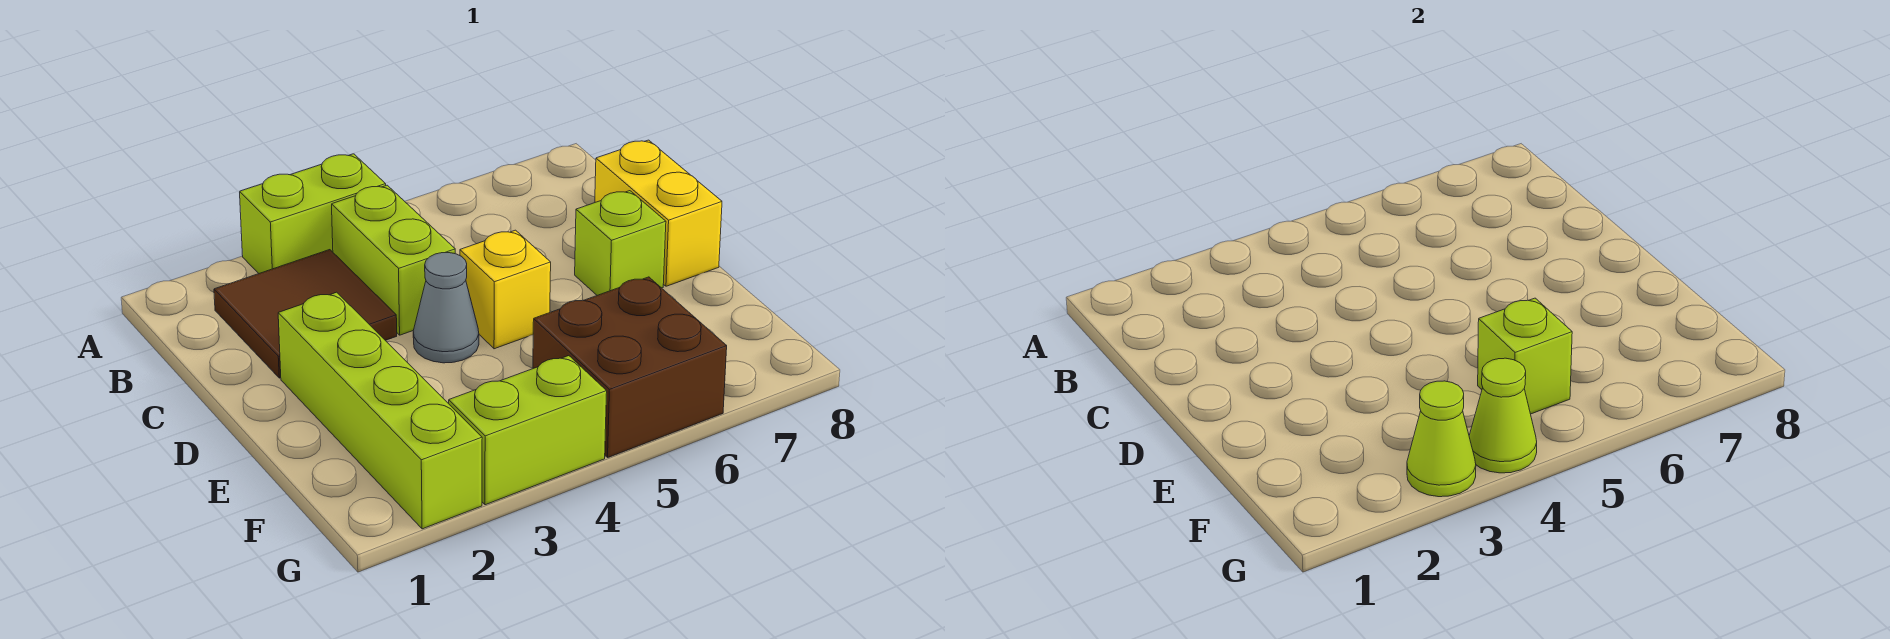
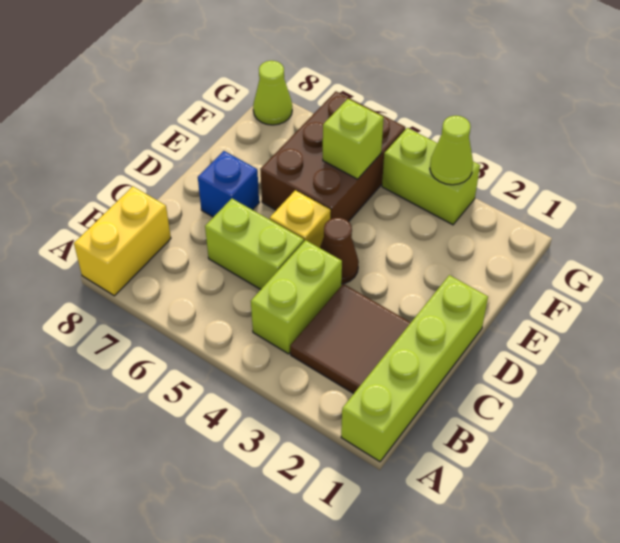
lime brick A3:A4 level 1 -> lime brick C5:C6 level 1
yellow brick C8:D8 level 1 -> yellow brick A8:B8 level 1
lime brick D2:G2 level 1 -> lime brick A1:D1 level 1
grey cone D4 level 1 -> brown cone D4 level 1
lime brick D7 level 1 -> blue brick D7 level 1
brown brick F5:G6 level 1 -> brown brick E5:G6 level 1
lime cone G4 level 2 -> lime cone G8 level 1

